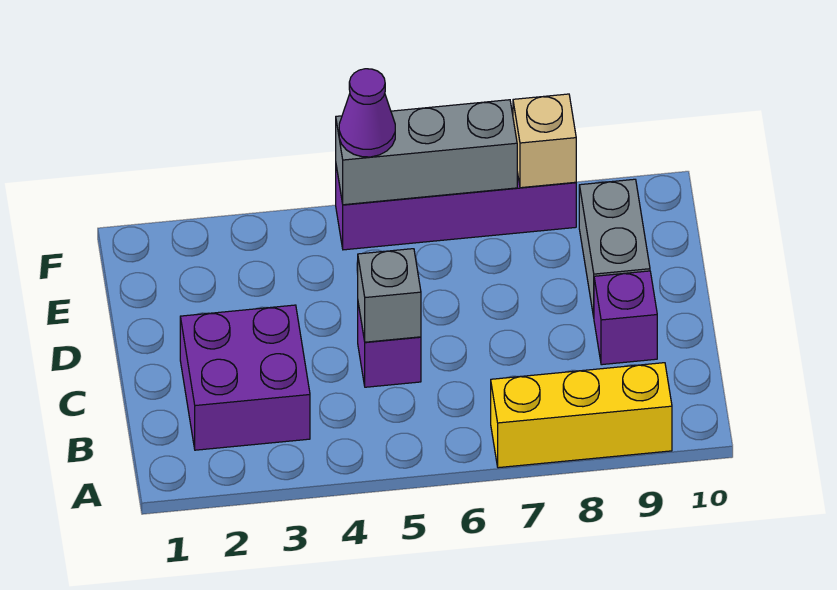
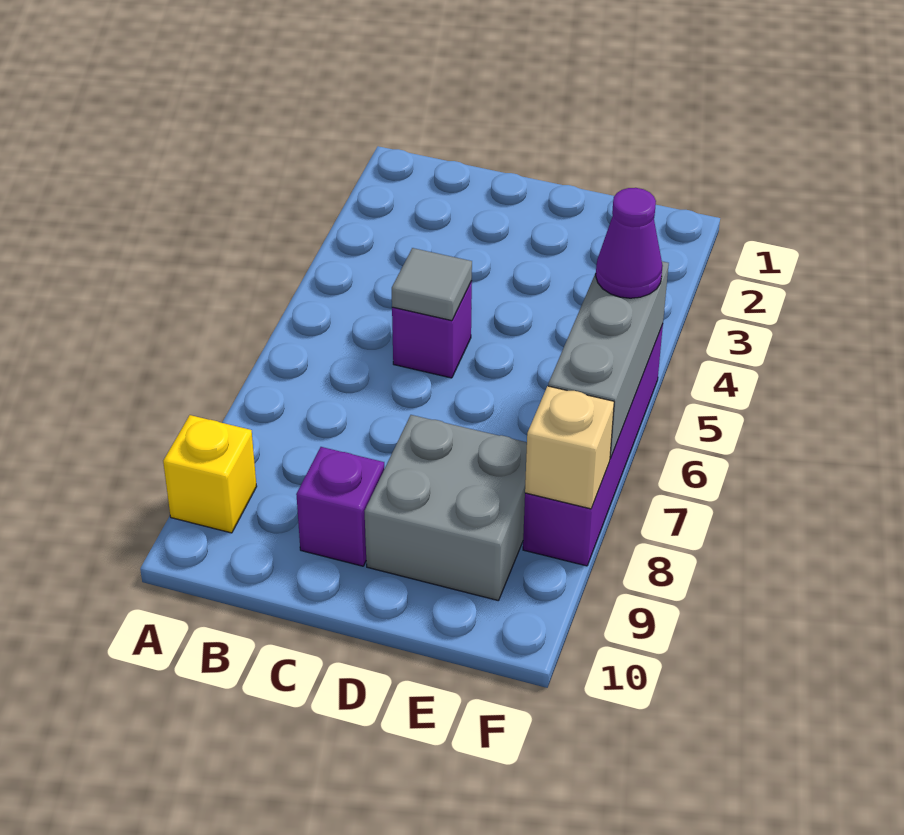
yellow brick A7:A9 level 1 -> yellow brick A9 level 1
purple brick B2:C3 level 1 -> none
grey brick C5 level 2 -> grey tile C5 level 2
grey brick D9:E9 level 1 -> grey brick D8:E9 level 1

